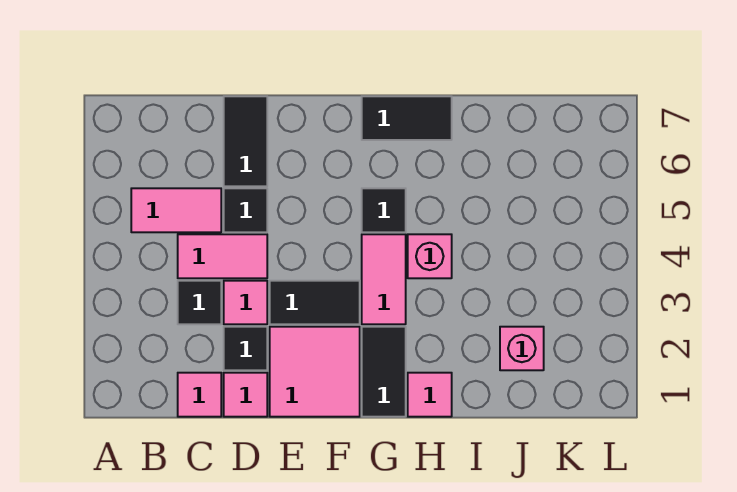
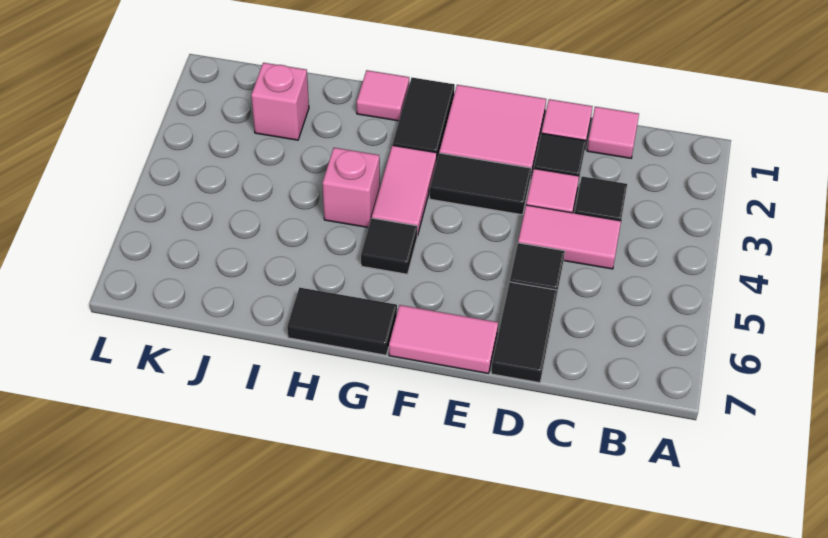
pink tile B5:C5 level 1 -> pink tile E7:F7 level 1

